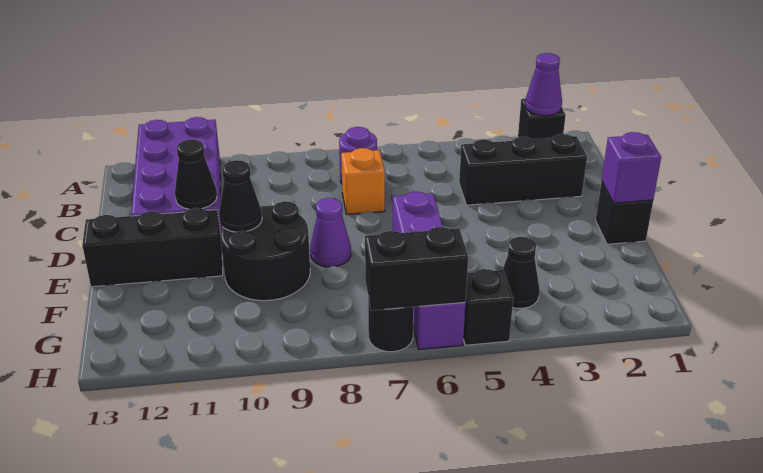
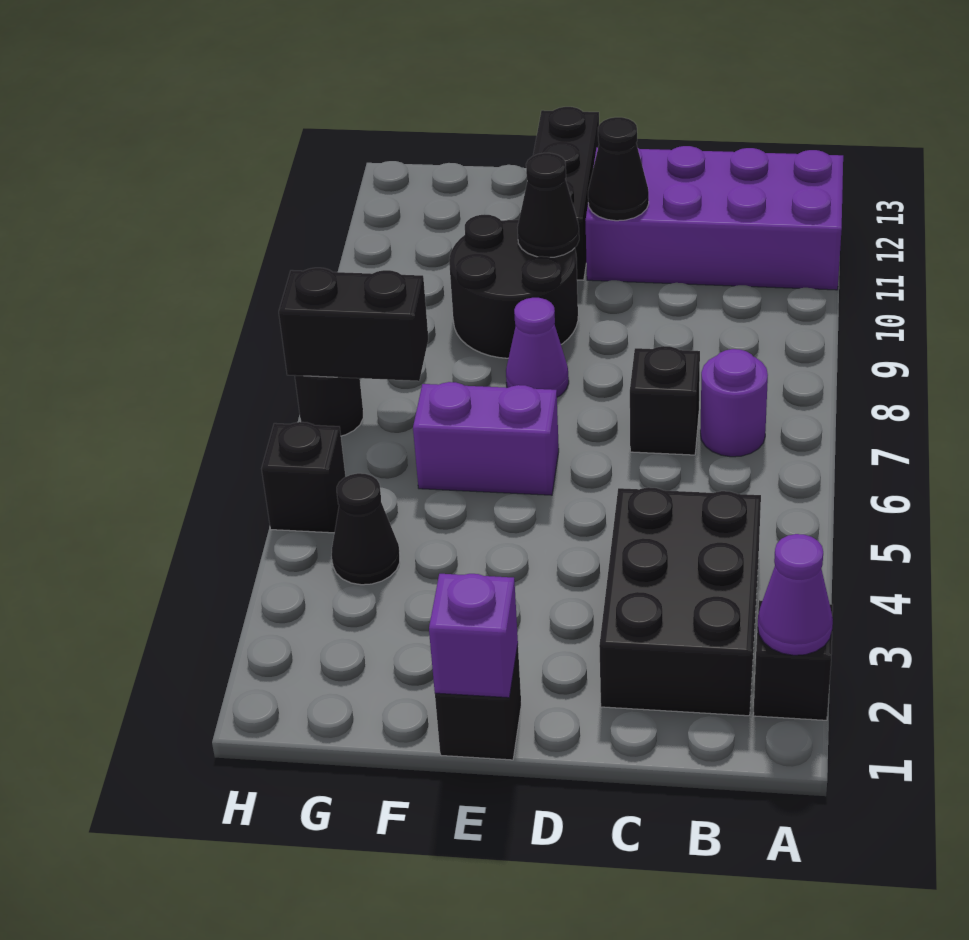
black brick C2:C4 level 1 -> black brick B2:C4 level 1
orange brick C7 level 1 -> black brick C7 level 1
purple brick E6:H6 level 1 -> purple brick E6:F6 level 1
black brick H6:H7 level 2 -> black brick G7:H7 level 2

